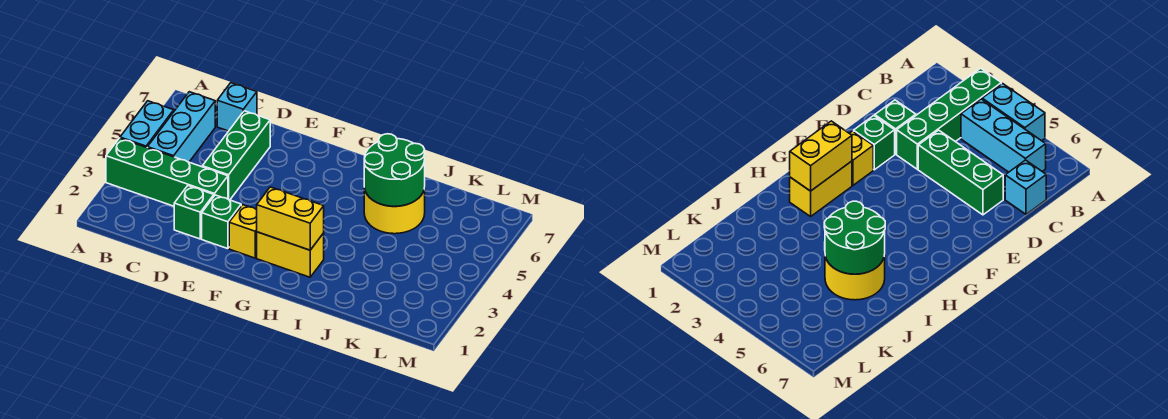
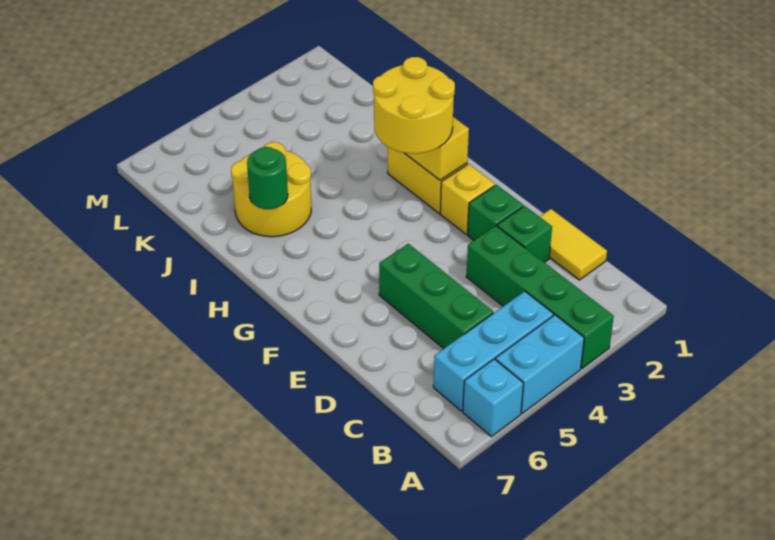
none -> yellow tile C1:D1 level 1
cyan brick C7 level 1 -> cyan brick A6 level 1
green brick D4:D6 level 1 -> green brick C5:E5 level 1
none -> yellow round brick G2:H3 level 3
green round brick I5:J6 level 2 -> green round brick I6 level 2

